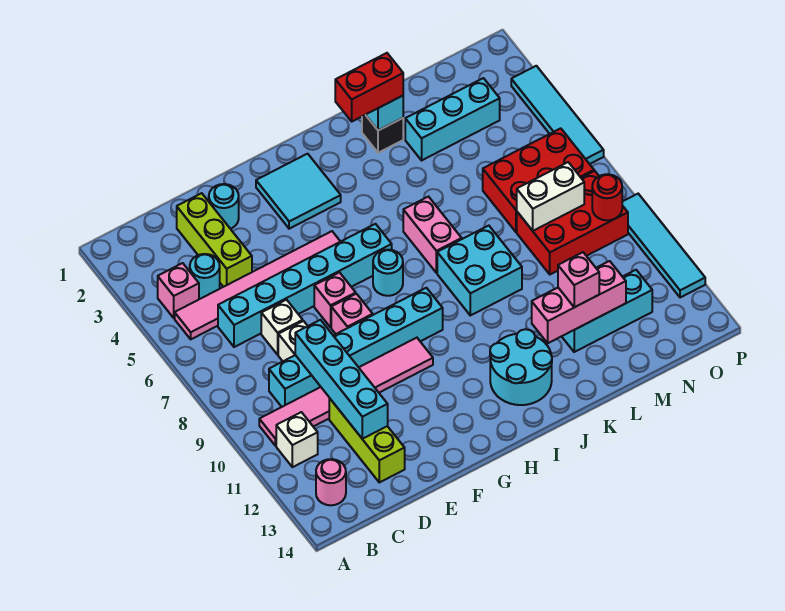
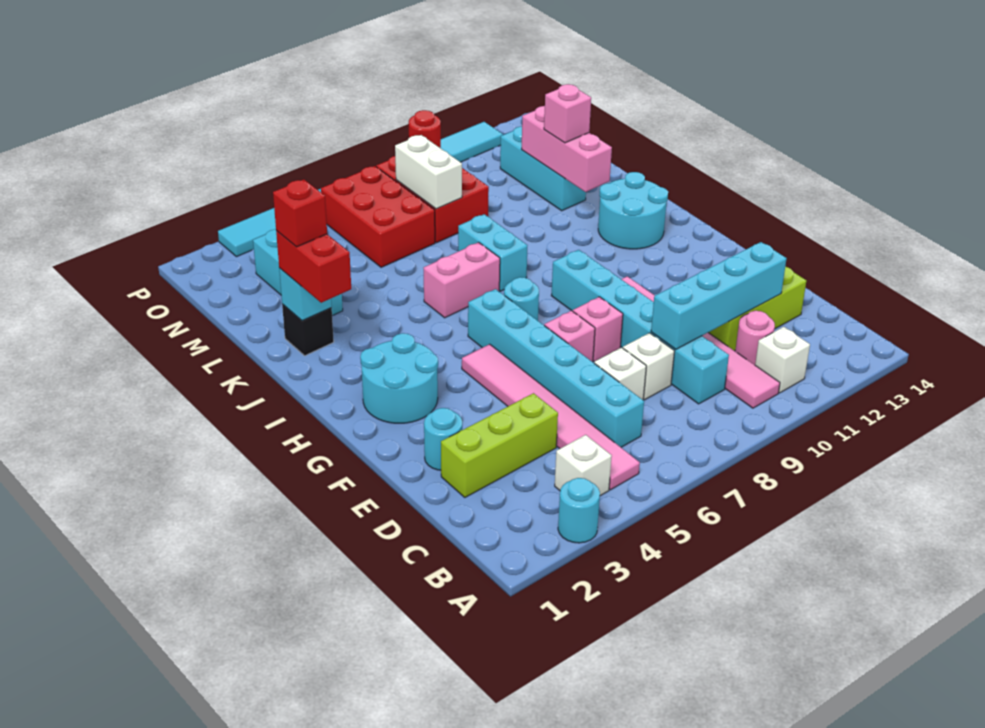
pink brick B4 level 1 -> white brick B4 level 1
pink round brick B13 level 1 -> pink round brick C11 level 1
cyan round brick C4 level 1 -> cyan round brick A3 level 1
cyan tile G2:H3 level 1 -> cyan round brick G2:H3 level 1
cyan brick J8:K9 level 1 -> cyan brick J8:K8 level 1
none -> red brick K2 level 4

